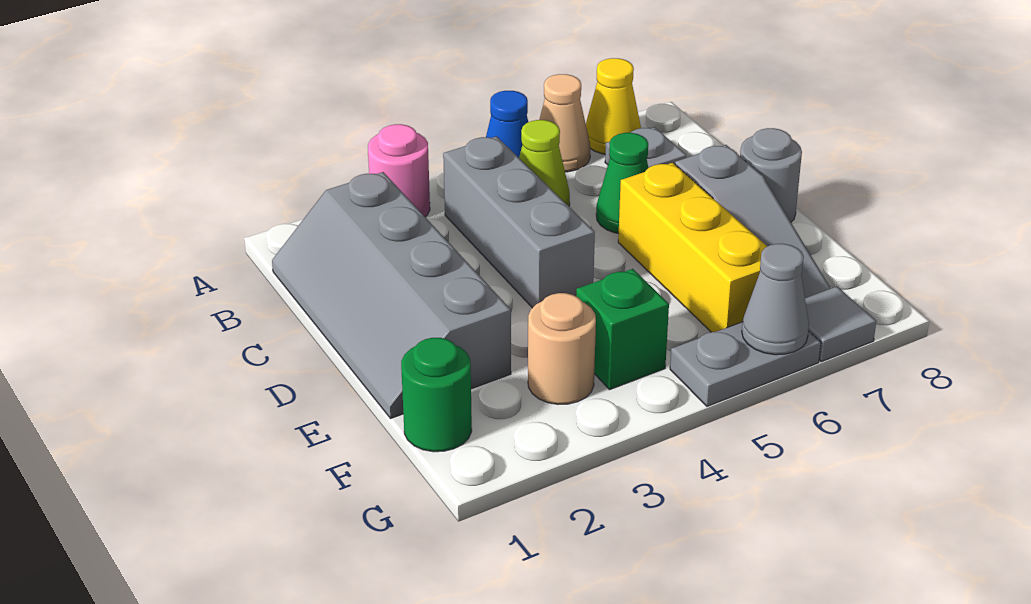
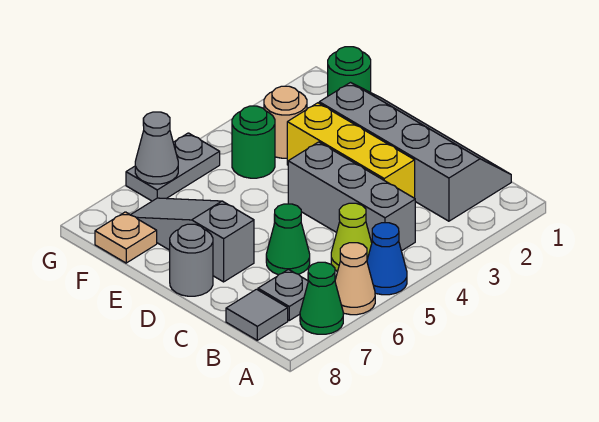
pink round brick A3 level 1 -> none
yellow cone A7 level 1 -> green cone A7 level 1
yellow brick D6:F6 level 1 -> yellow brick C3:E3 level 1
green brick F4 level 1 -> green round brick F4 level 1
none -> tan plate F8 level 1
grey tile G7 level 1 -> grey tile B8 level 1

